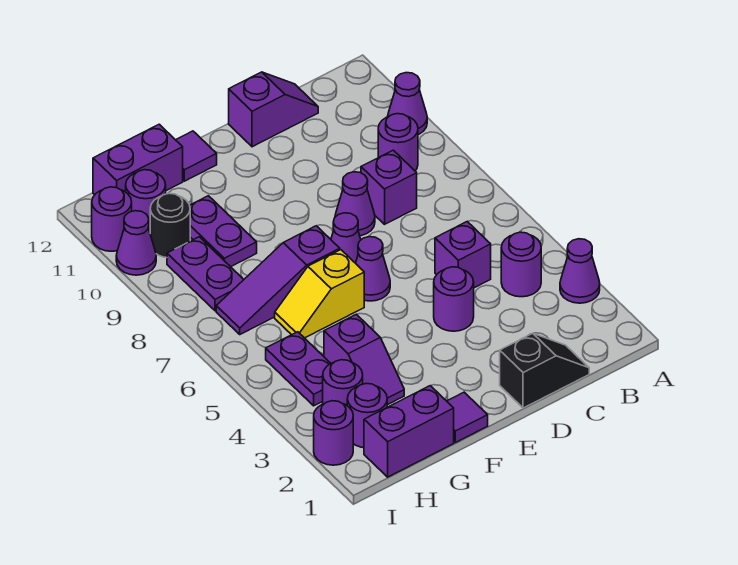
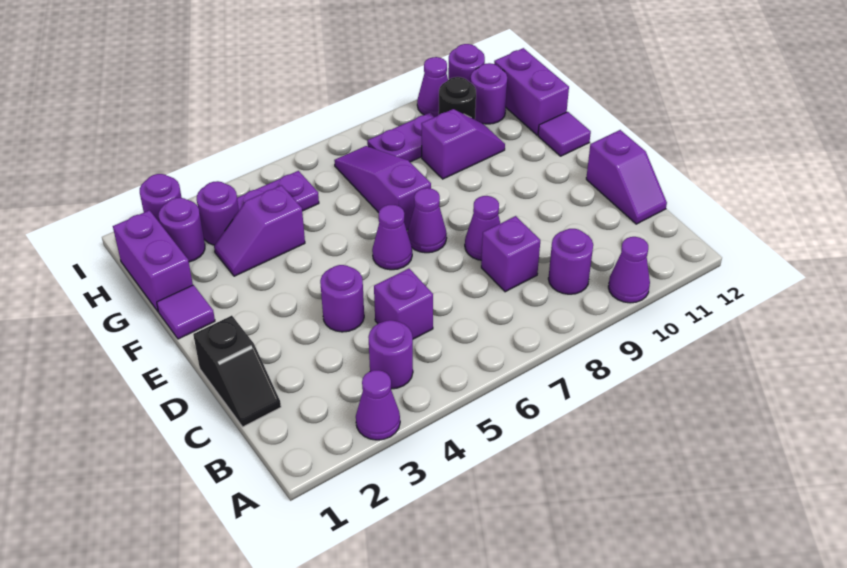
yellow slope F6:G6 level 1 top F -> none
purple plate G9:G10 level 1 -> purple slope G9:G10 level 1 top 9

